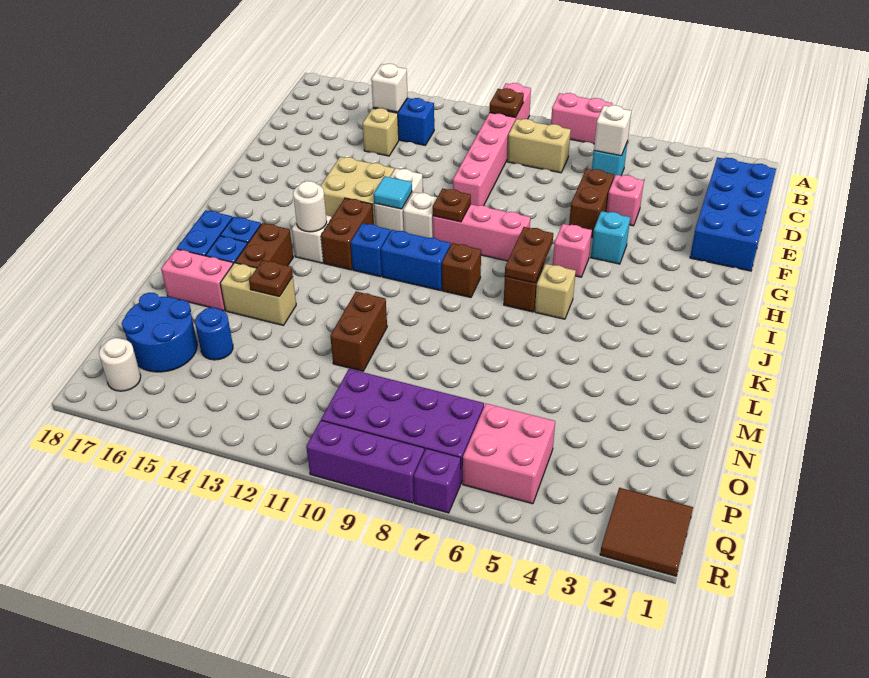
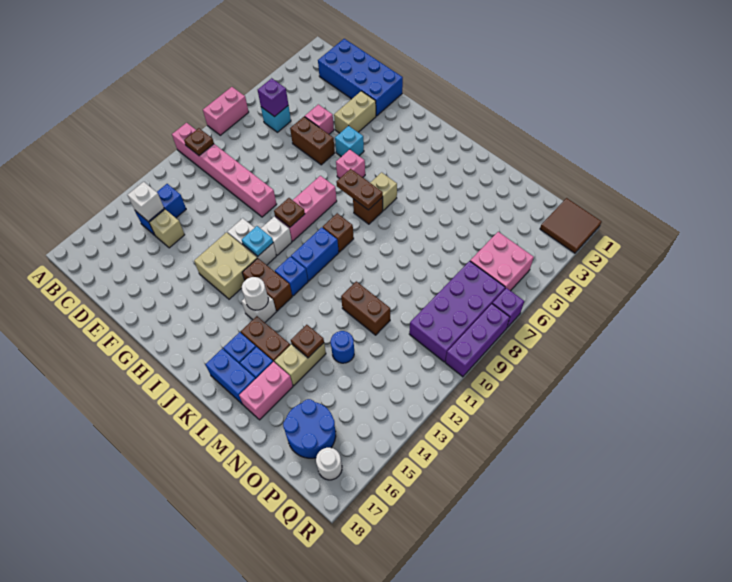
white brick C6 level 2 -> purple brick C6 level 2
tan brick C8:C9 level 1 -> tan brick F3:F4 level 1
cyan tile H12 level 2 -> cyan plate H12 level 2
blue round brick O15 level 1 -> blue round brick N13 level 1

